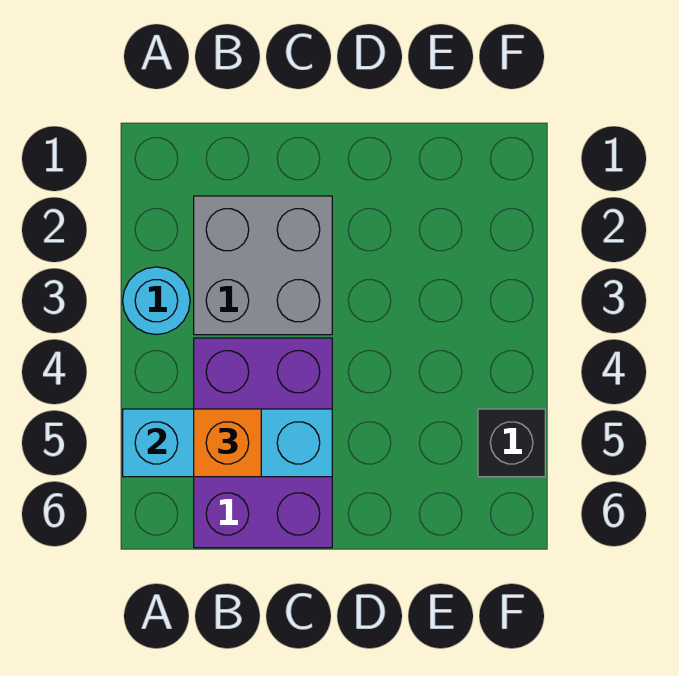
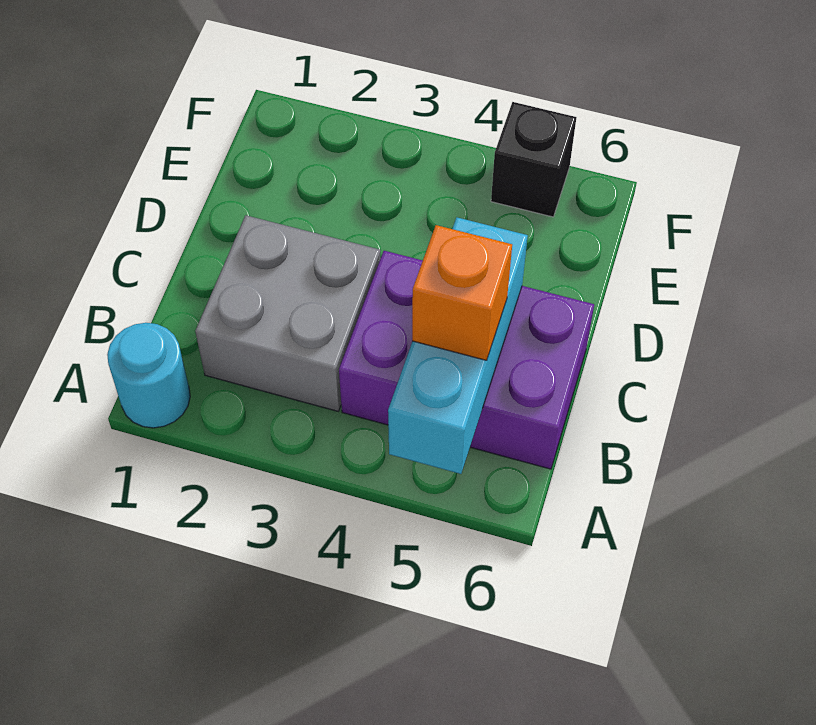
cyan round brick A3 level 1 -> cyan round brick A1 level 1

